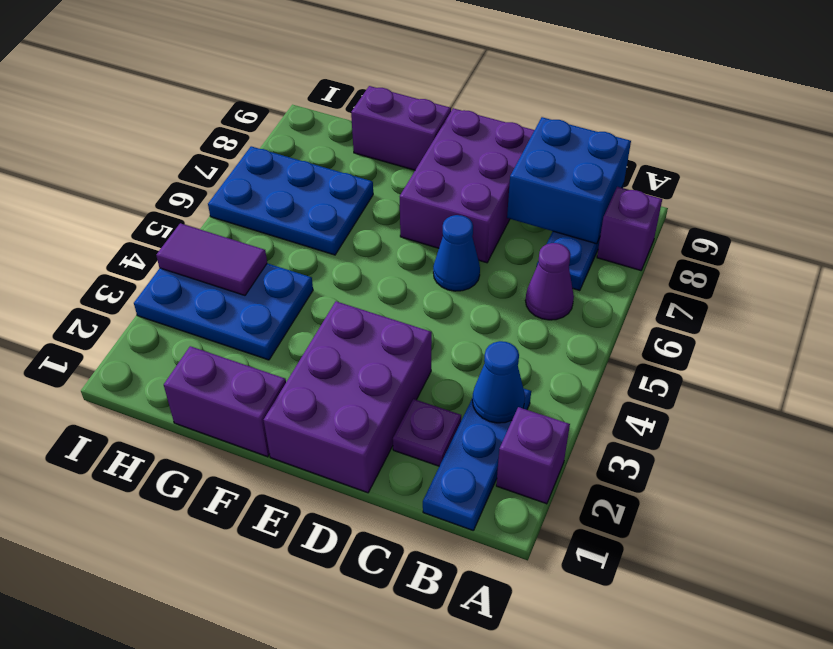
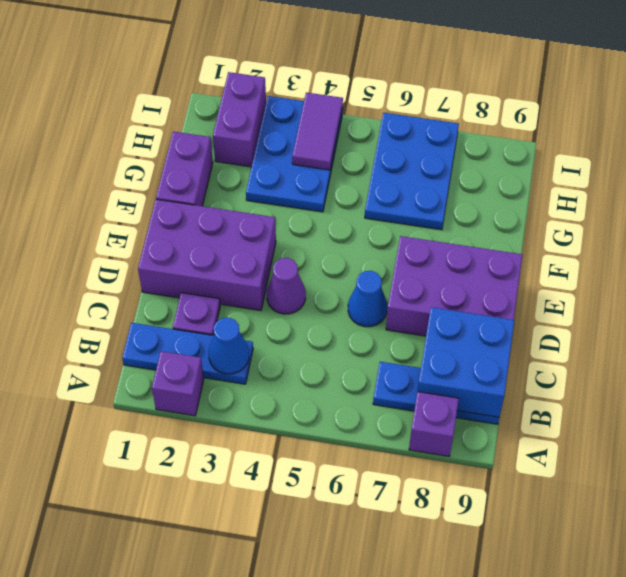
purple cone B6 level 1 -> purple cone D4 level 1
purple brick F9:G9 level 1 -> purple brick H2:I2 level 1

